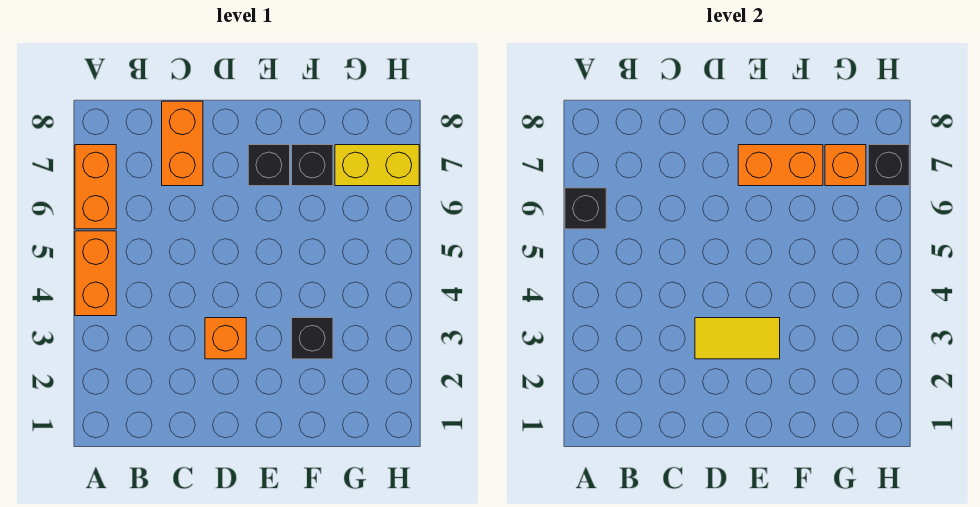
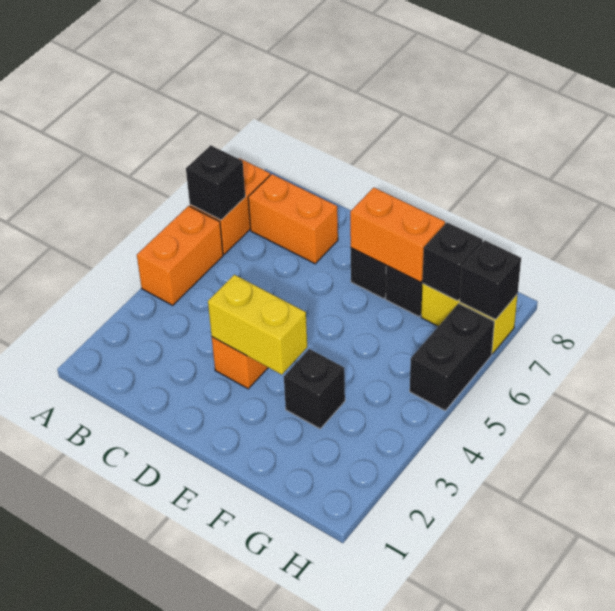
orange brick C7:C8 level 1 -> orange brick B7:C7 level 1
yellow tile D3:E3 level 2 -> yellow brick D3:E3 level 2
orange brick G7 level 2 -> black brick G7 level 2
none -> black brick H5:H6 level 1

